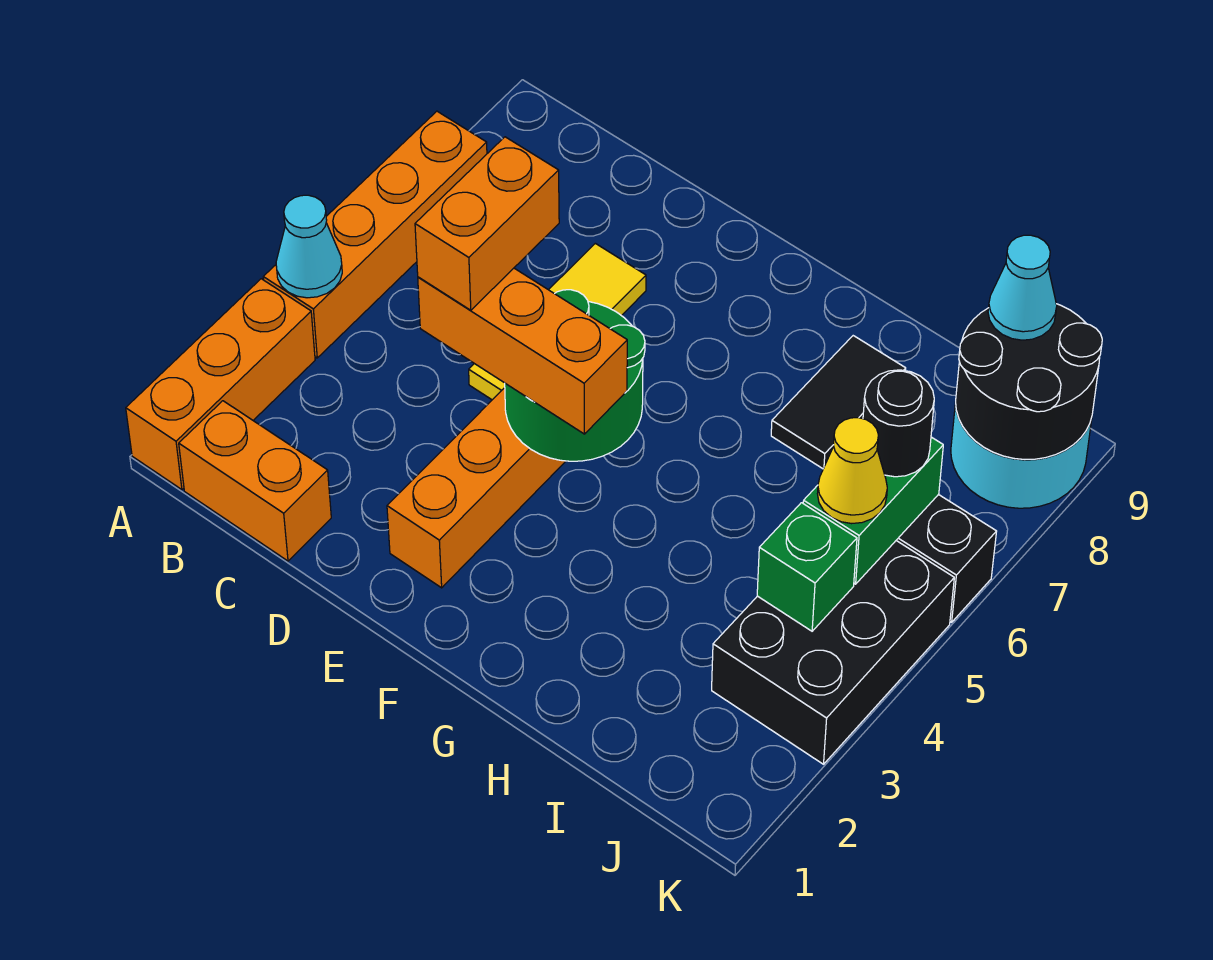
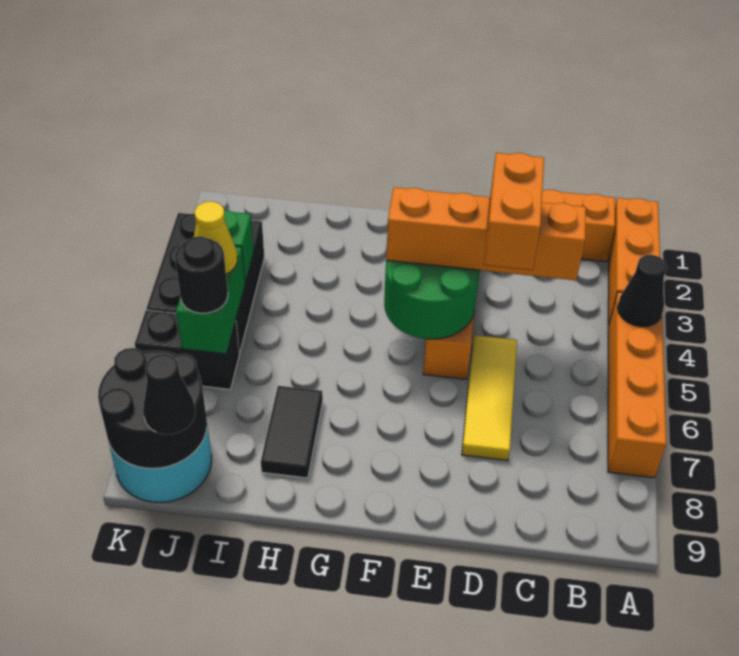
cyan cone A4 level 2 -> black cone A4 level 2
orange brick D4:F4 level 3 -> orange brick C4:F4 level 3
cyan cone J9 level 3 -> black cone J9 level 3

